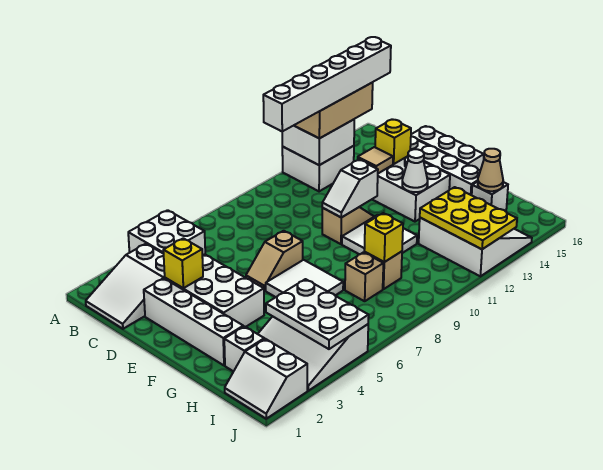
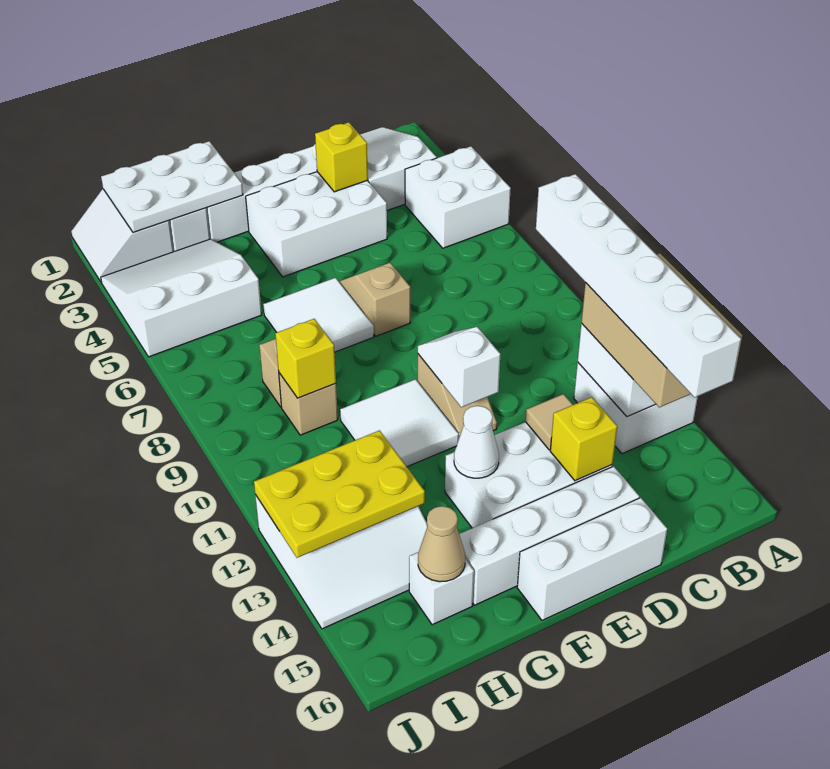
white plate H4:J5 level 2 -> white plate G1:I2 level 2
white slope I1:J2 level 1 top 2 -> white slope I1:J2 level 1 top I

